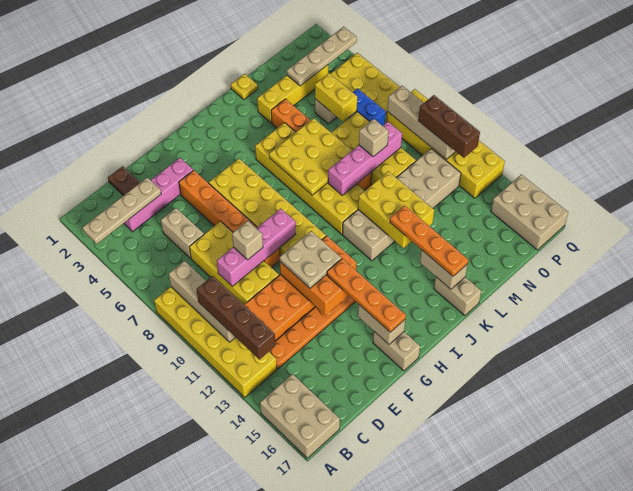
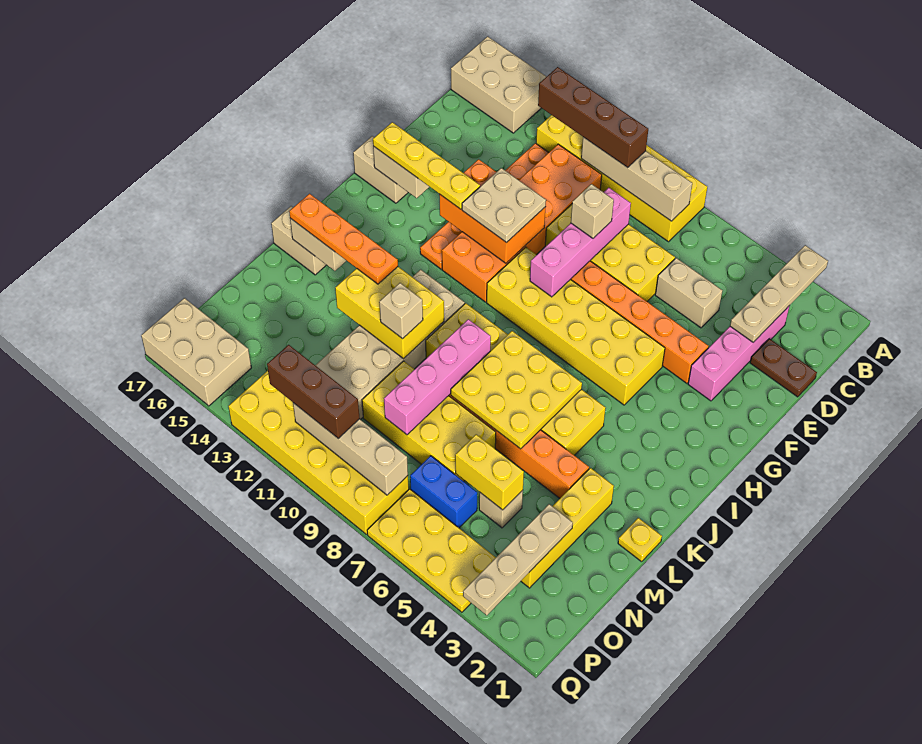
orange plate G13:G16 level 3 -> yellow plate G13:G16 level 3
tan brick M9 level 3 -> tan brick L11 level 3

